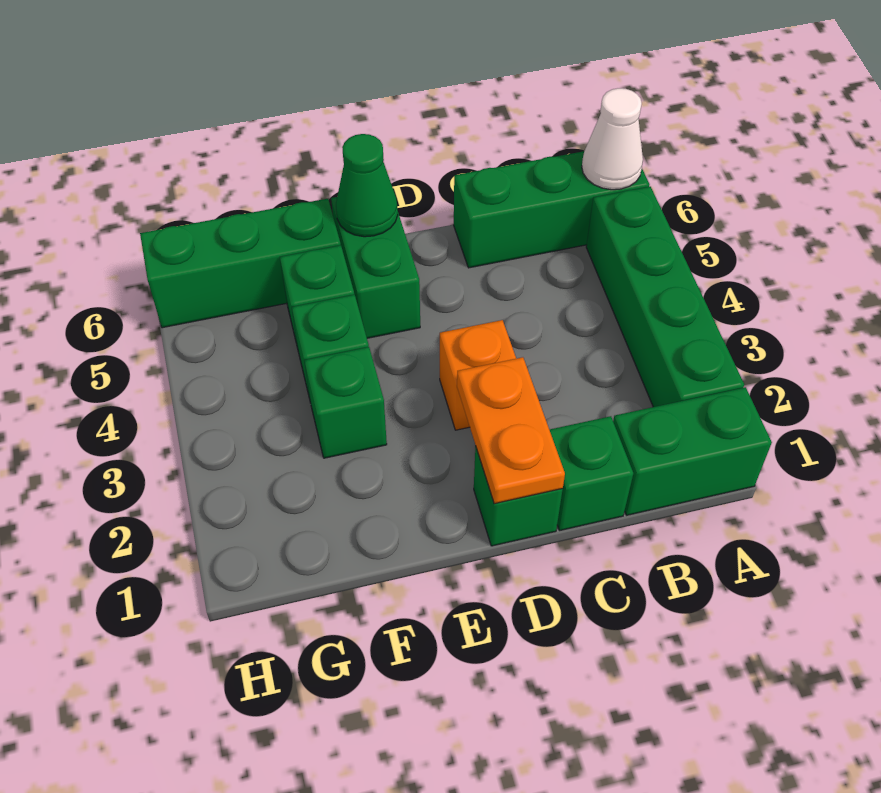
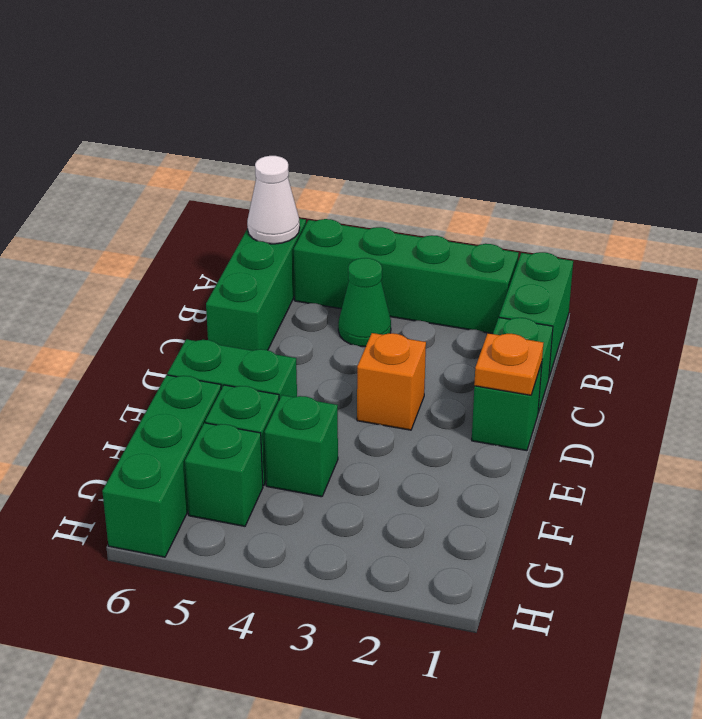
orange plate D1:D2 level 2 -> orange plate D1 level 2
green cone E6 level 2 -> green cone B4 level 1
green brick F3 level 1 -> green brick G5 level 1

